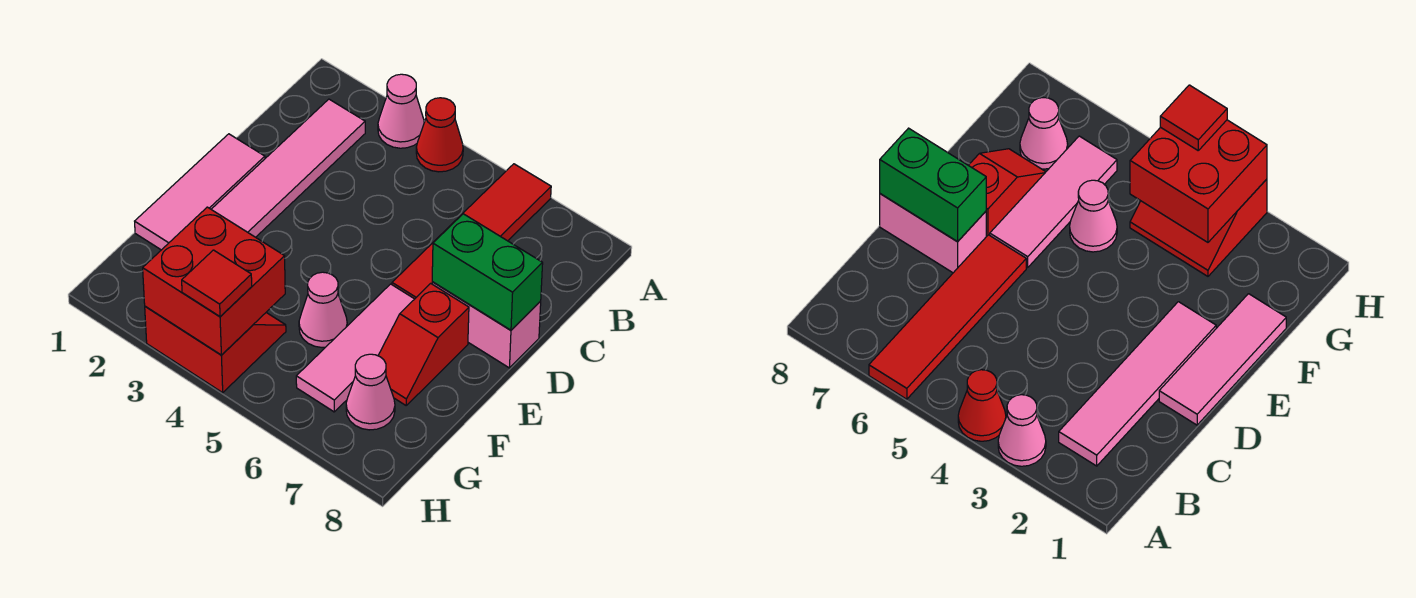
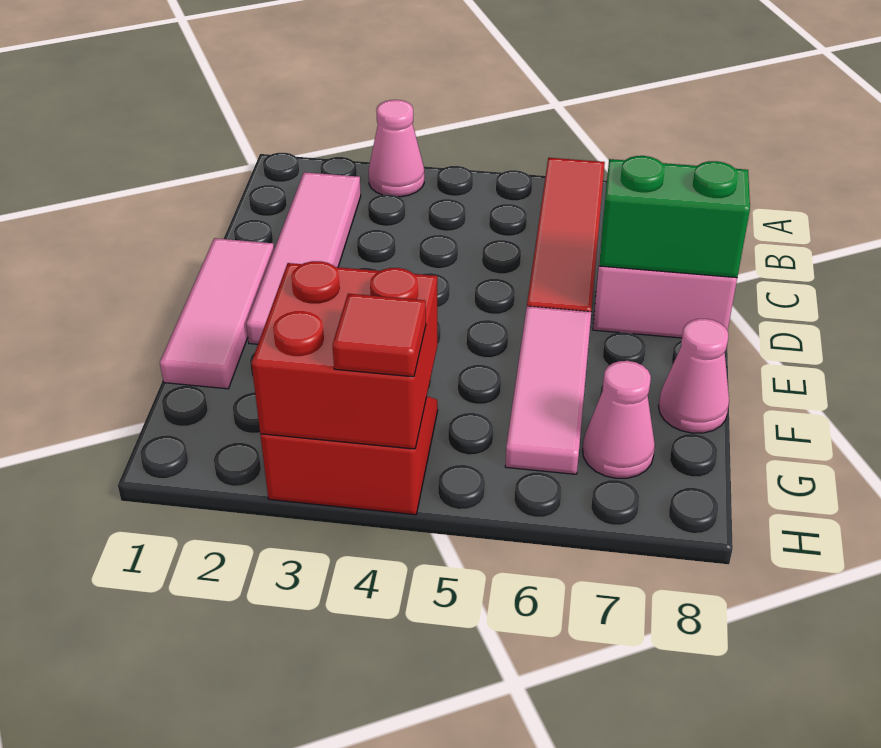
red cone A4 level 1 -> none
red slope E7:F7 level 1 top E -> none
pink cone F5 level 1 -> pink cone F8 level 1

